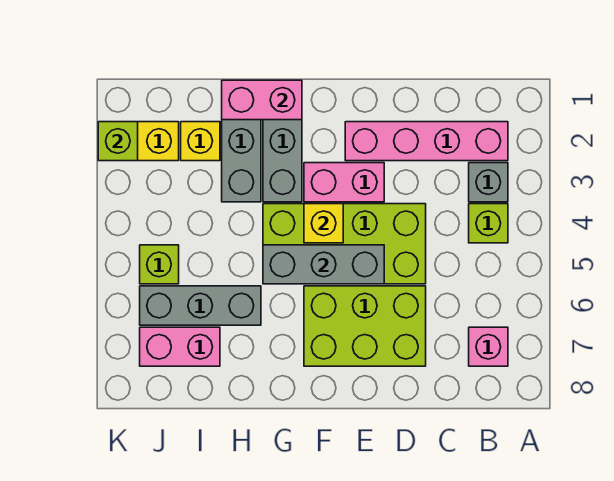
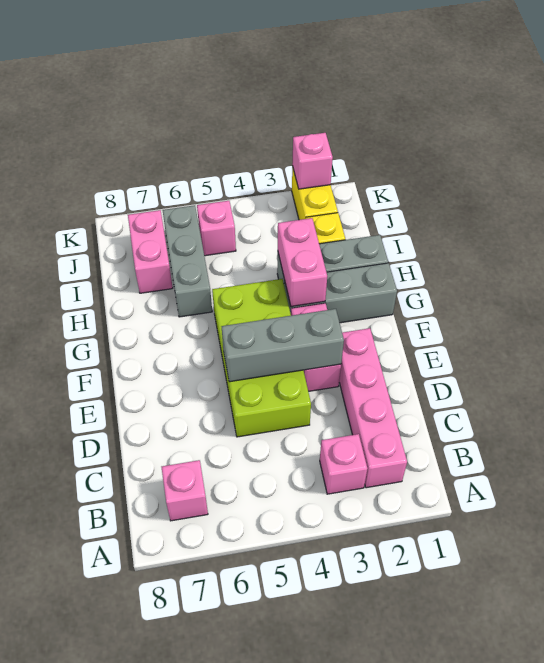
grey brick B3 level 1 -> pink brick B3 level 1
lime brick B4 level 1 -> none
lime brick D6:F7 level 1 -> none
grey brick E5:G5 level 2 -> grey brick E3:E5 level 2
yellow brick F4 level 2 -> none
pink brick G1:H1 level 2 -> pink brick G3:H3 level 2
lime brick J5 level 1 -> pink brick J5 level 1
lime brick K2 level 2 -> pink brick K2 level 2

